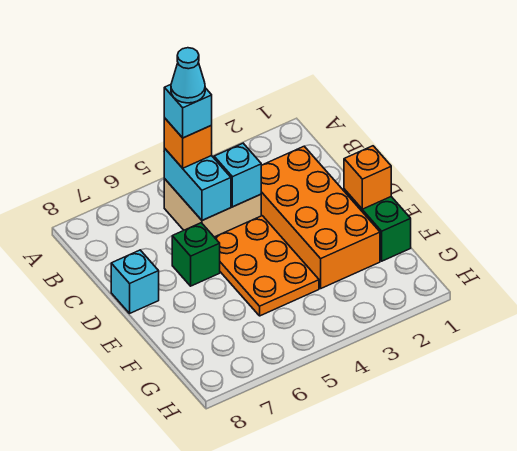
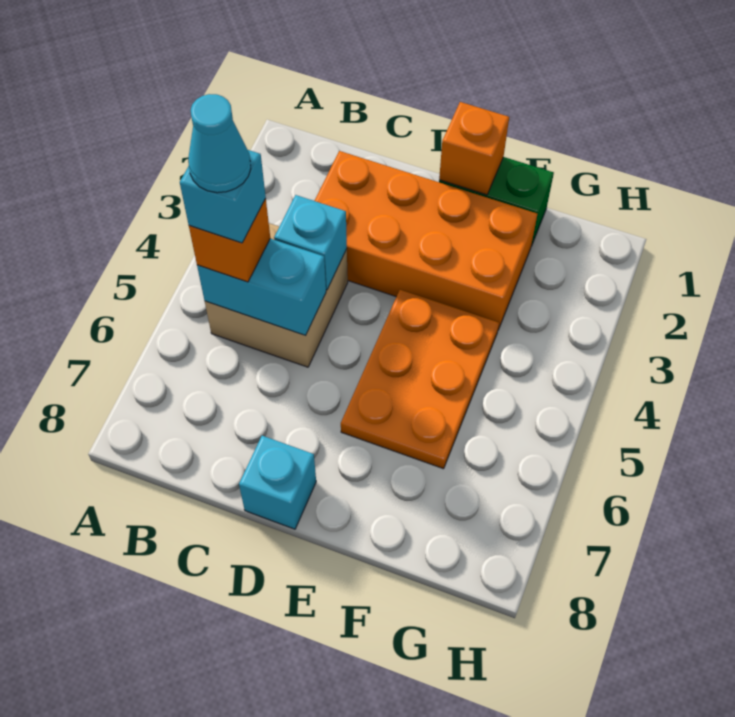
orange plate D4:F5 level 1 -> orange plate E4:F6 level 1
green brick D6 level 1 -> none

